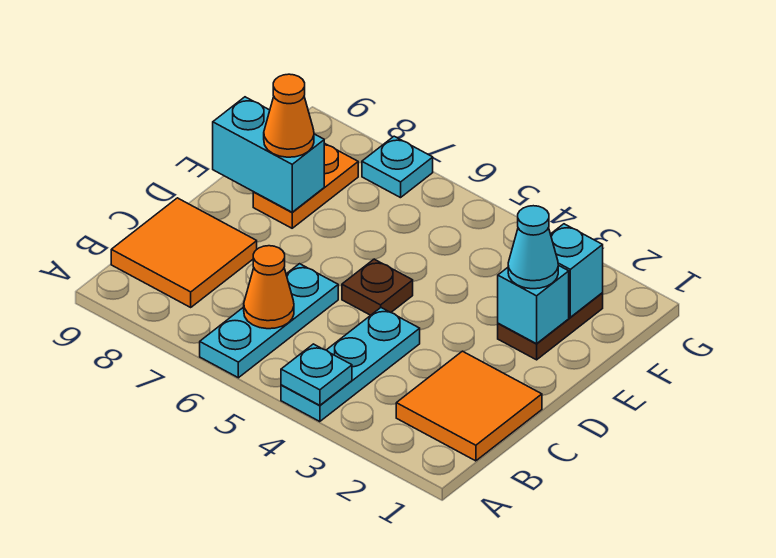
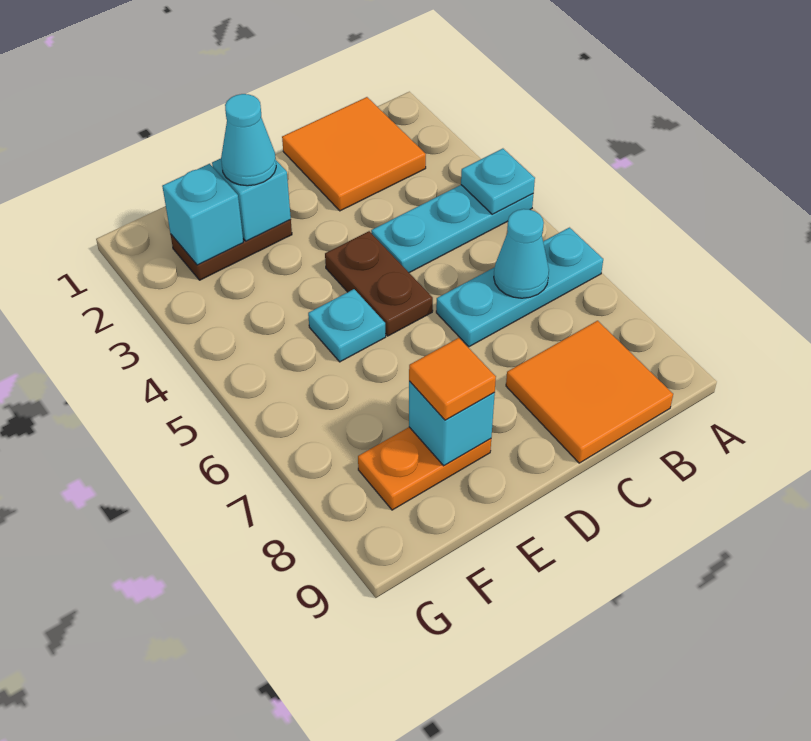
orange cone B6 level 2 -> cyan cone B6 level 2
brown plate D5 level 1 -> brown plate D4:D5 level 1
cyan brick E8:E9 level 2 -> cyan brick E8 level 2
orange cone E8 level 3 -> orange tile E8 level 3
cyan plate G7 level 1 -> cyan plate E5 level 1

